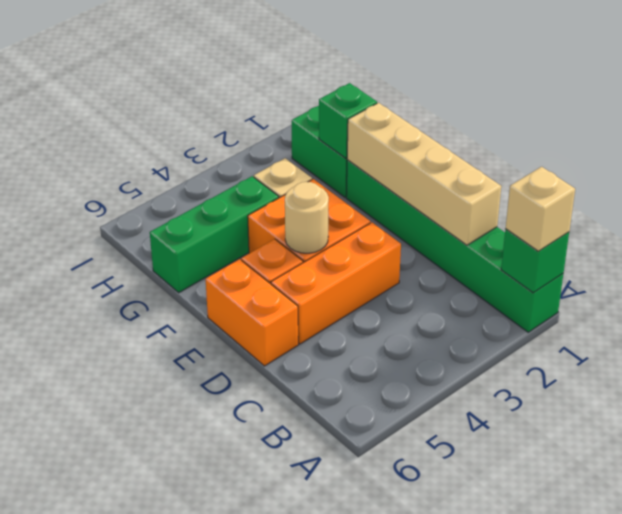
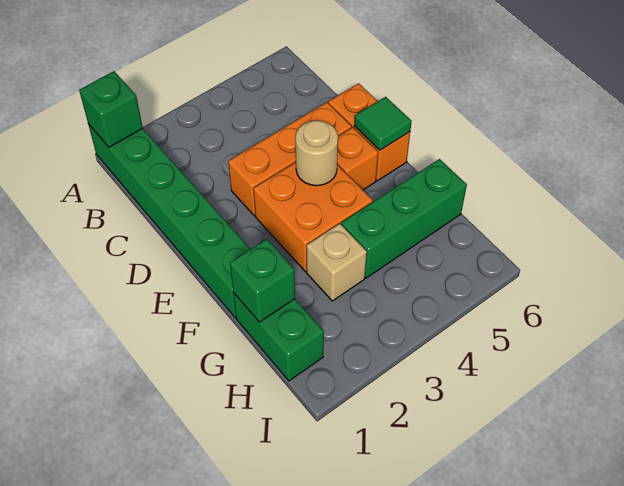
tan brick A1 level 3 -> none
tan brick C1:F1 level 2 -> none
none -> green tile E6 level 2

